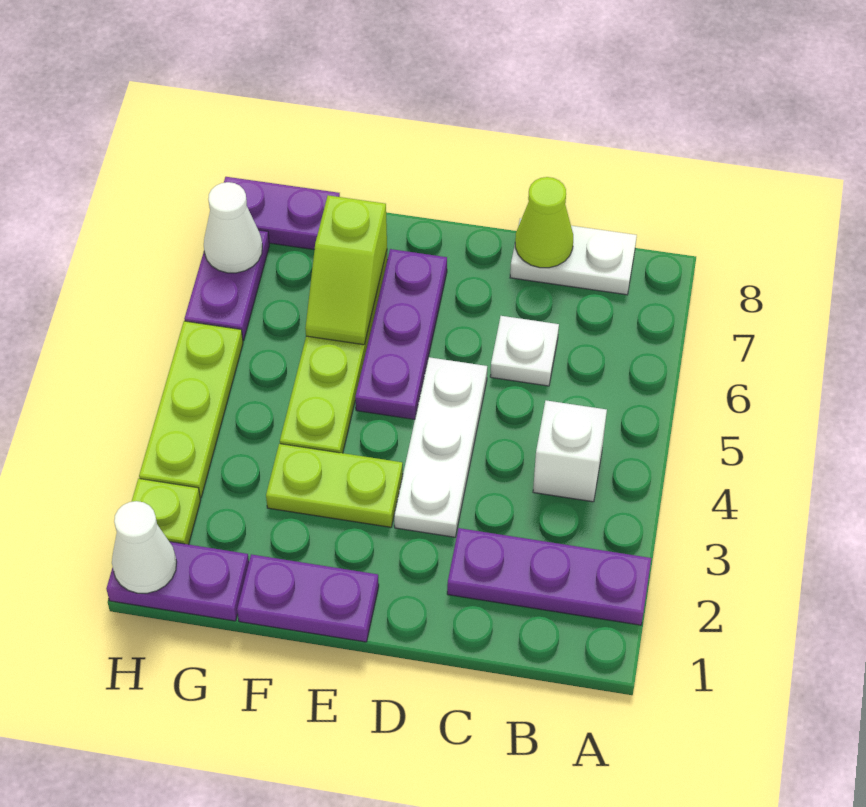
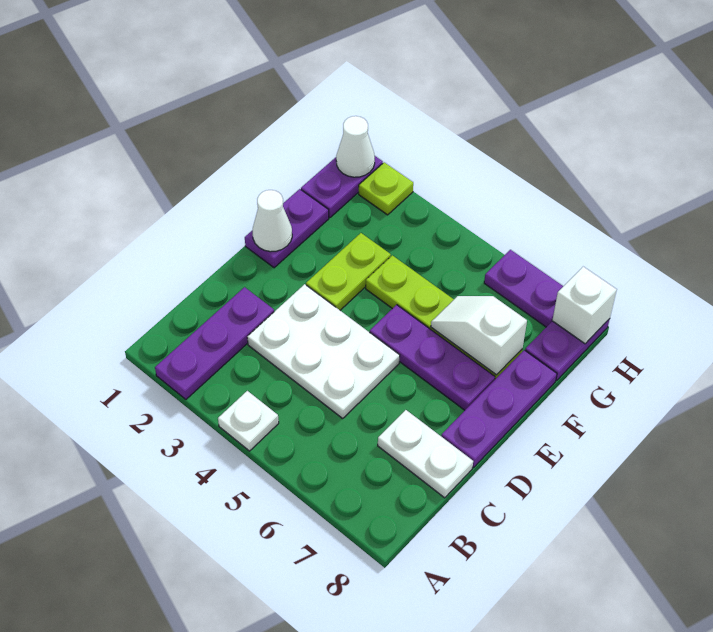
white brick B4 level 1 -> white brick H8 level 2
white plate B8:C8 level 1 -> white plate C7:C8 level 1
white plate C6 level 1 -> white plate A4 level 1
lime cone C8 level 2 -> none
white plate D3:D5 level 1 -> white plate C3:D5 level 1
none -> purple plate D8:F8 level 1
lime slope F6:F7 level 2 top 7 -> white slope F6:F7 level 2 top 7
lime plate H3:H5 level 1 -> none
white cone H7 level 2 -> white cone E1 level 2

